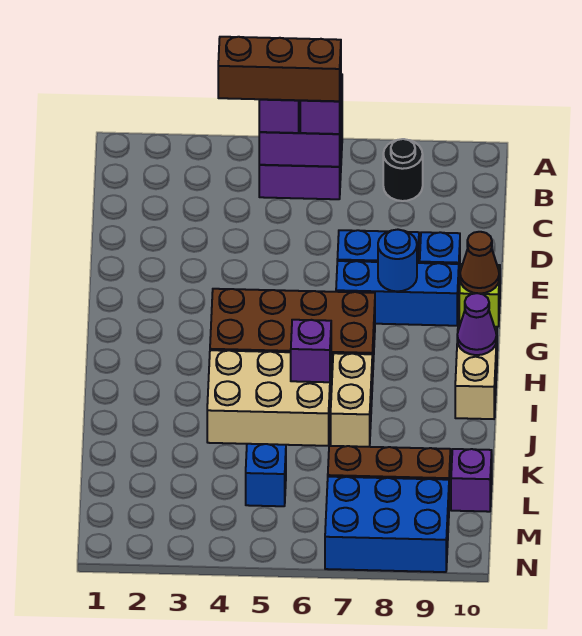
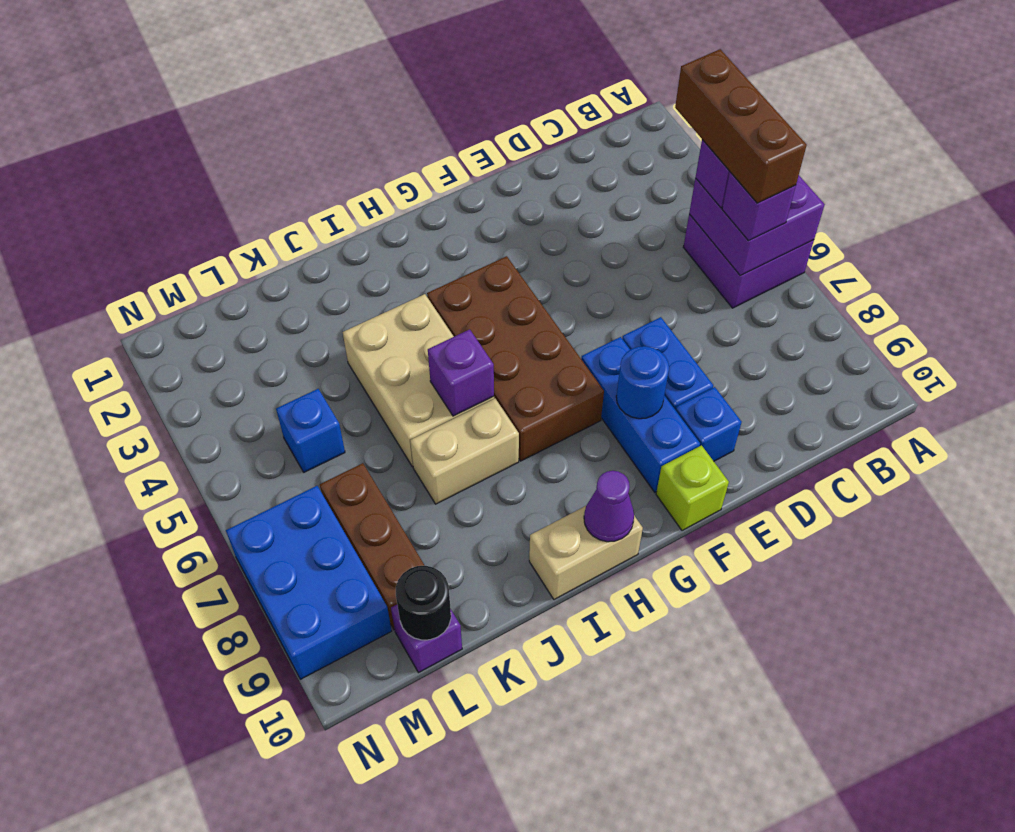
black round brick B8 level 1 -> black round brick L10 level 2
brown cone F10 level 2 -> none

